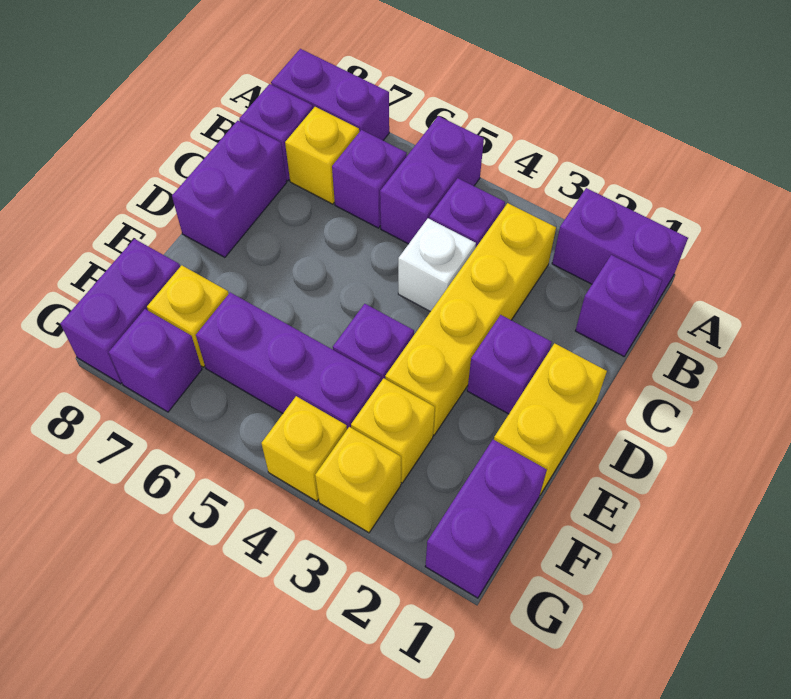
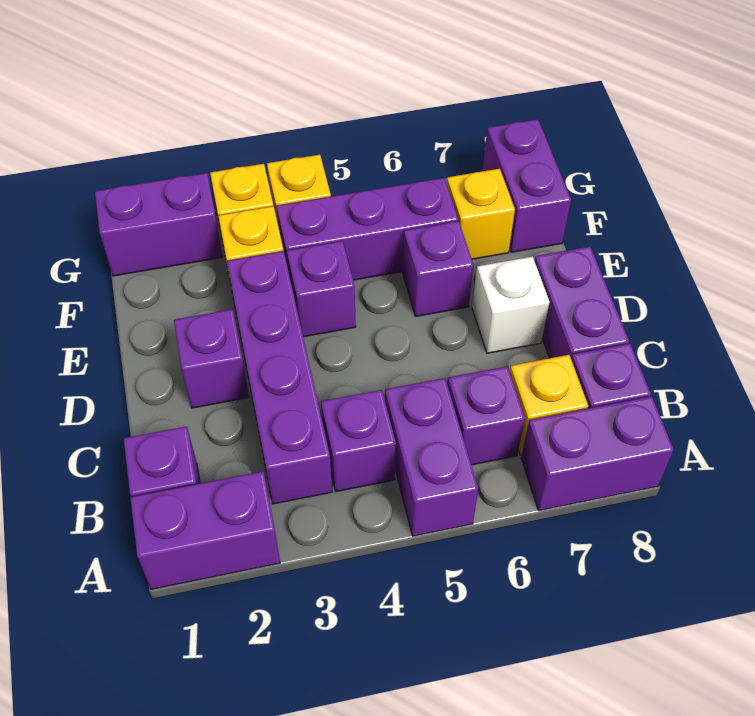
yellow brick B3:E3 level 1 -> purple brick B3:E3 level 1
white brick C4 level 1 -> white brick D7 level 1
yellow brick D1:E1 level 1 -> none
purple brick F1:G1 level 1 -> purple brick G1:G2 level 1
purple brick G7 level 1 -> purple brick E6 level 1

